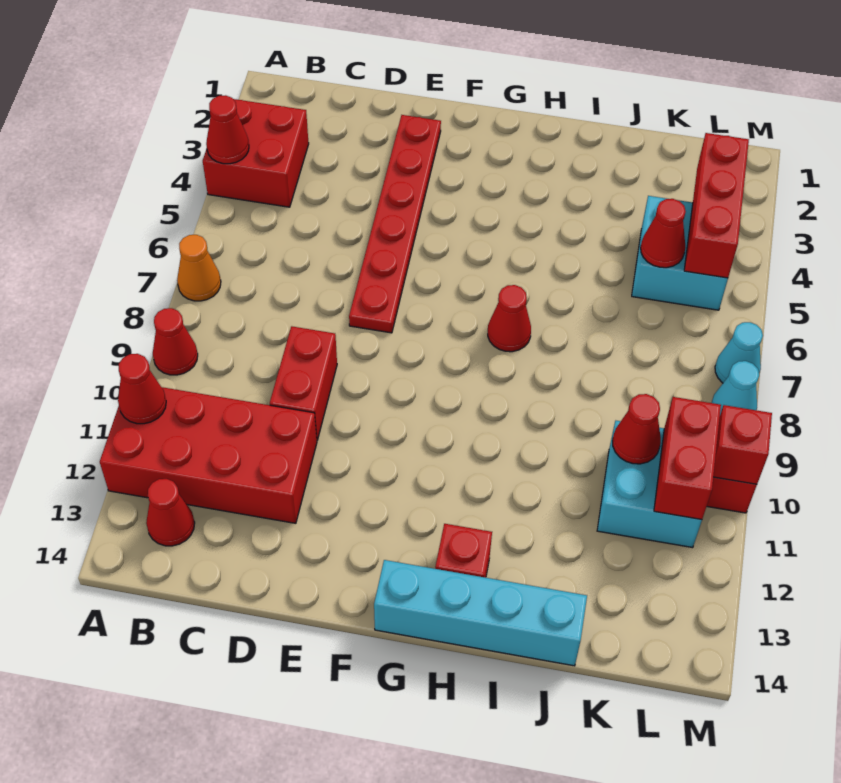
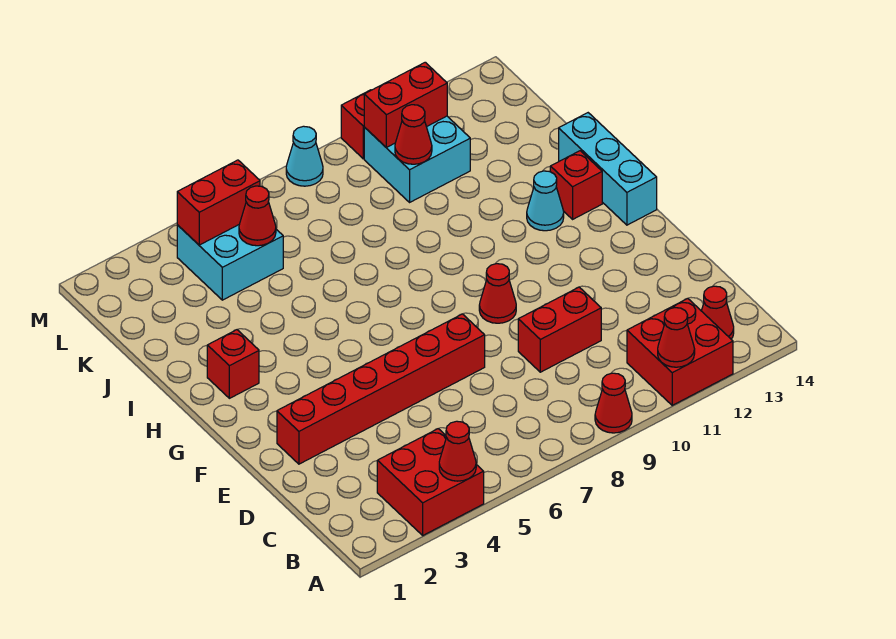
orange cone A7 level 1 -> none
red brick A11:D12 level 1 -> red brick A11:B12 level 1
red plate E2:E7 level 1 -> red brick E2:E7 level 1
cyan brick G14:J14 level 1 -> cyan brick G14:I14 level 1
red cone H7 level 1 -> red cone F9 level 1
red brick L3:L5 level 2 -> red brick L4:L5 level 2
cyan cone M7 level 1 -> cyan cone H12 level 1
red brick M10 level 2 -> red brick H2 level 1

